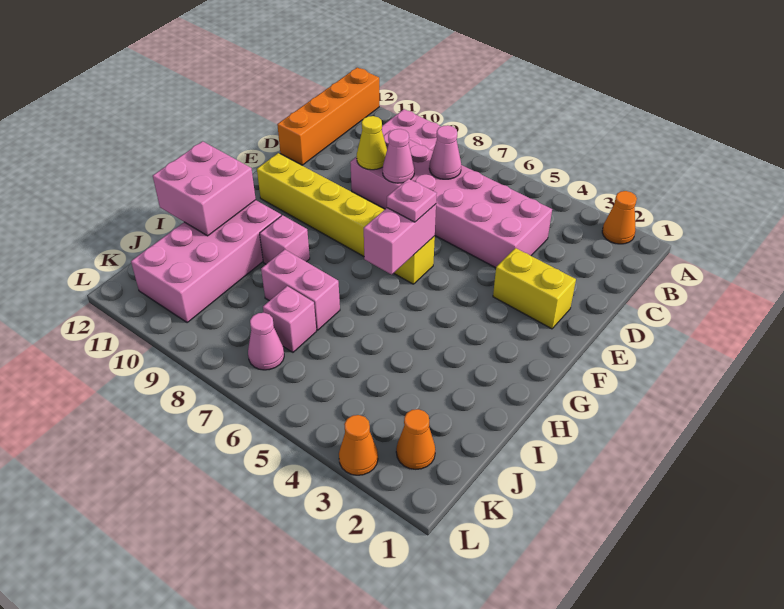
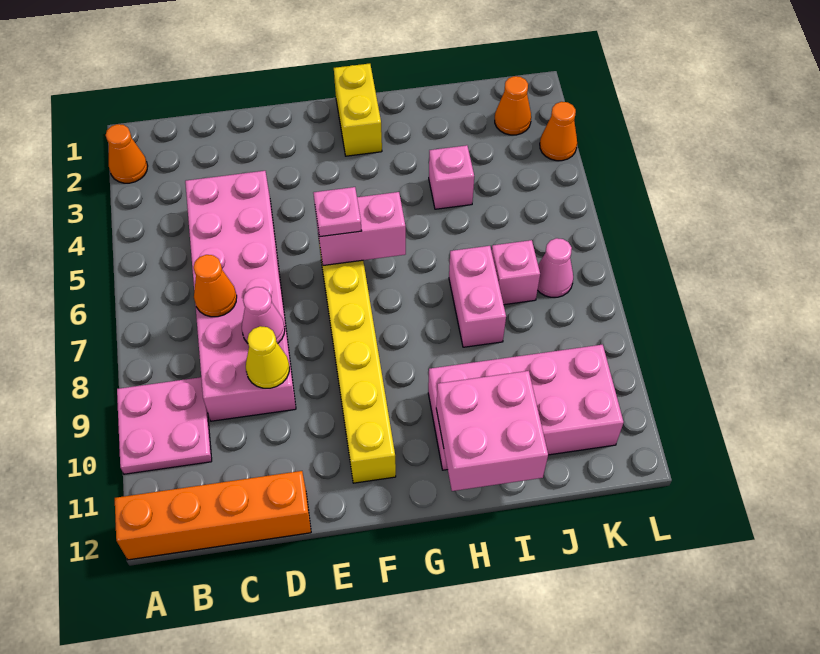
pink cone C7 level 2 -> orange cone C7 level 2
yellow brick E2:E3 level 1 -> yellow brick G1:G2 level 1
pink brick H9 level 1 -> pink brick I4 level 1

